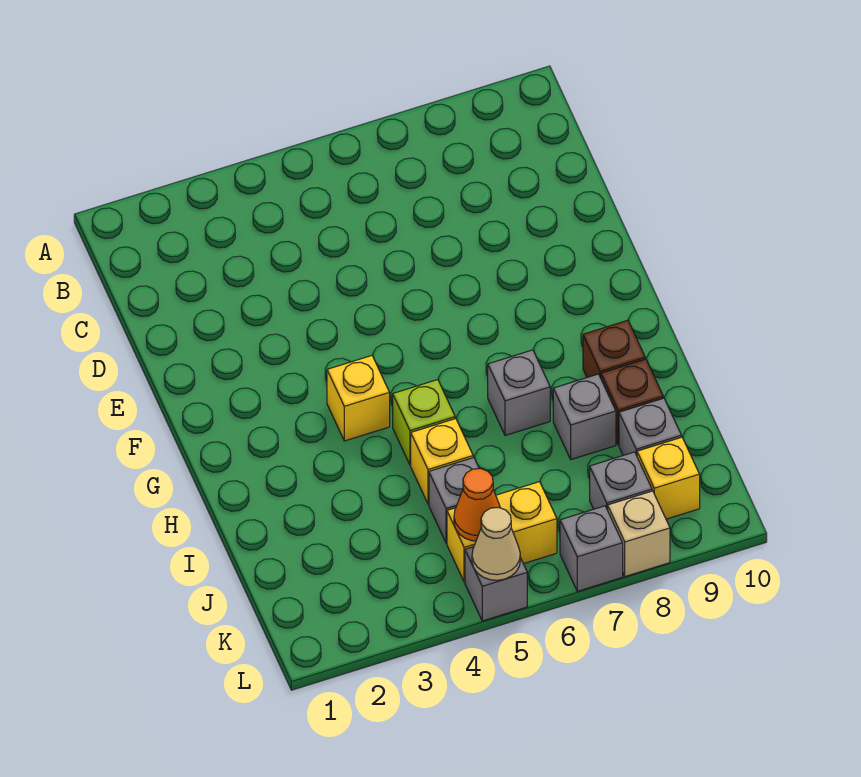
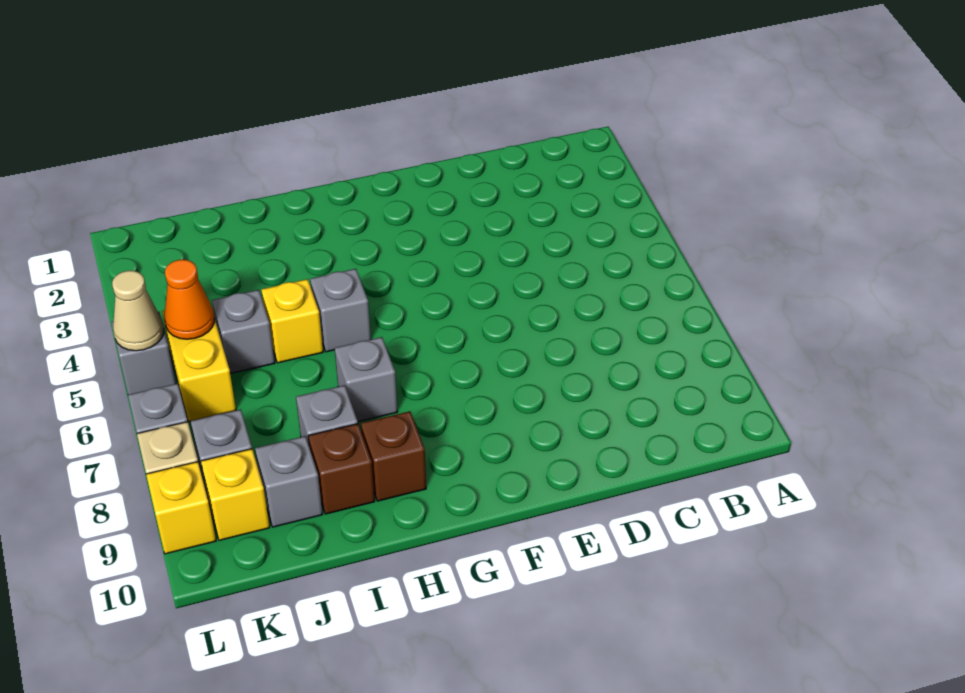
yellow brick G4 level 1 -> yellow brick L9 level 1
lime brick H5 level 1 -> grey brick H5 level 1

